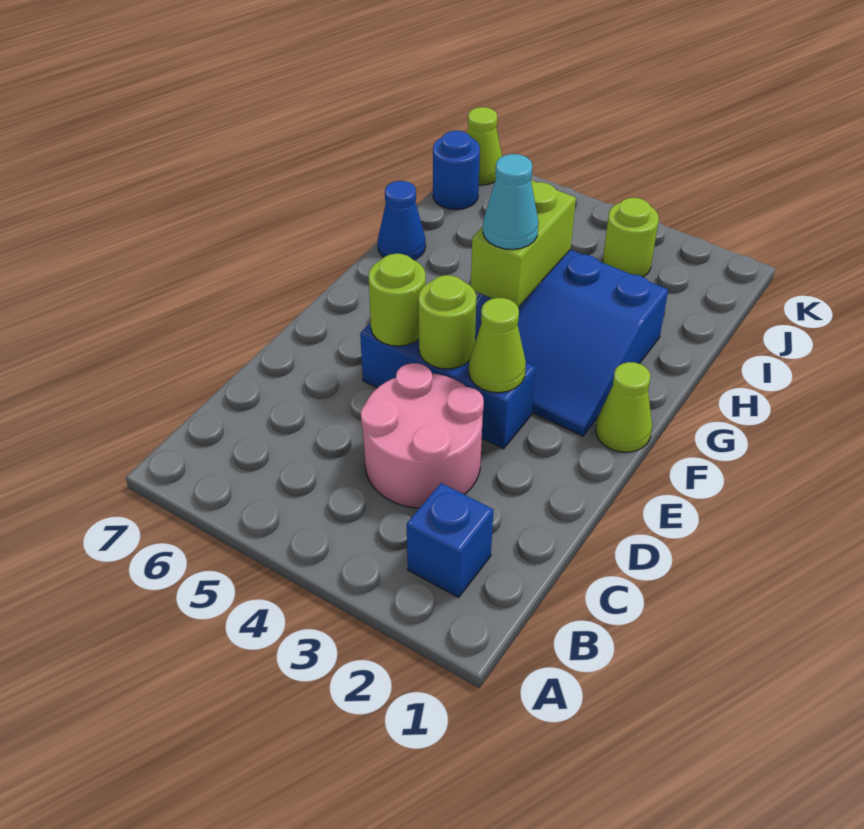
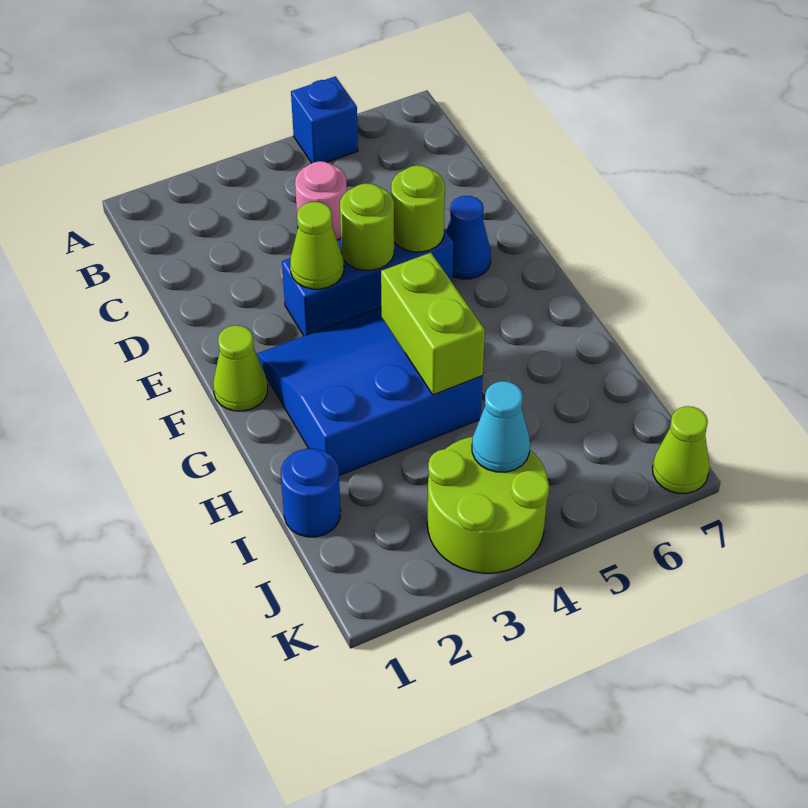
blue brick B2 level 1 -> blue brick A5 level 1
pink round brick C3:D4 level 1 -> pink round brick C4 level 1
cyan cone G4 level 3 -> cyan cone J4 level 2
blue cone H7 level 1 -> blue cone E6 level 1
lime round brick J3 level 1 -> lime round brick J3:K4 level 1
blue round brick J7 level 1 -> blue round brick I1 level 1

